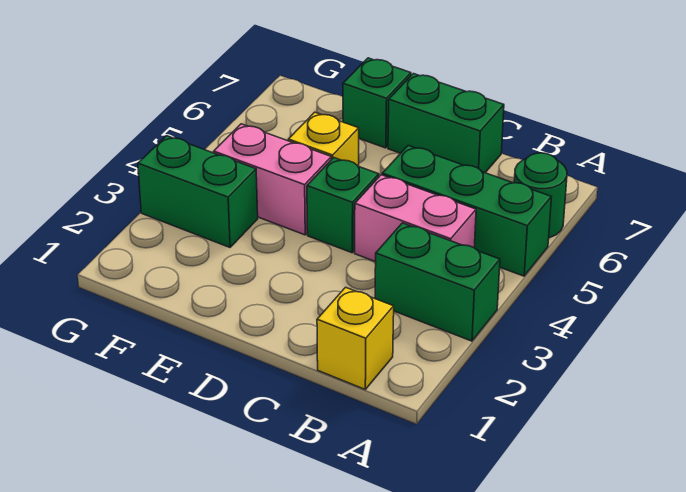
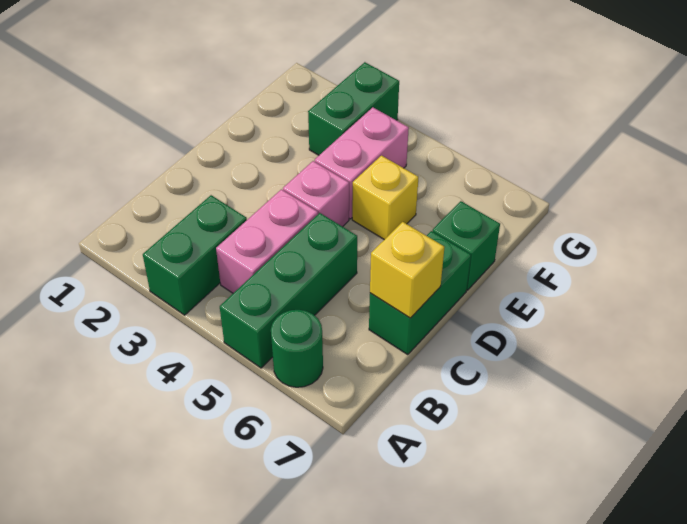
yellow brick B1 level 1 -> yellow brick C7 level 2
green brick D4 level 1 -> pink brick D4 level 1

